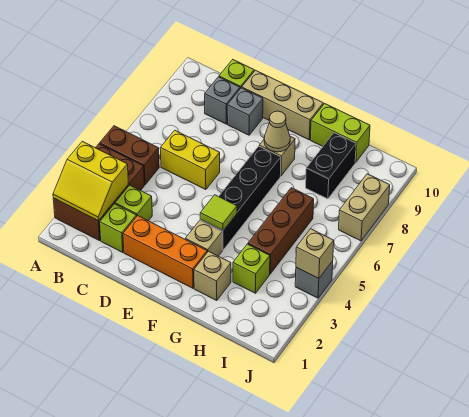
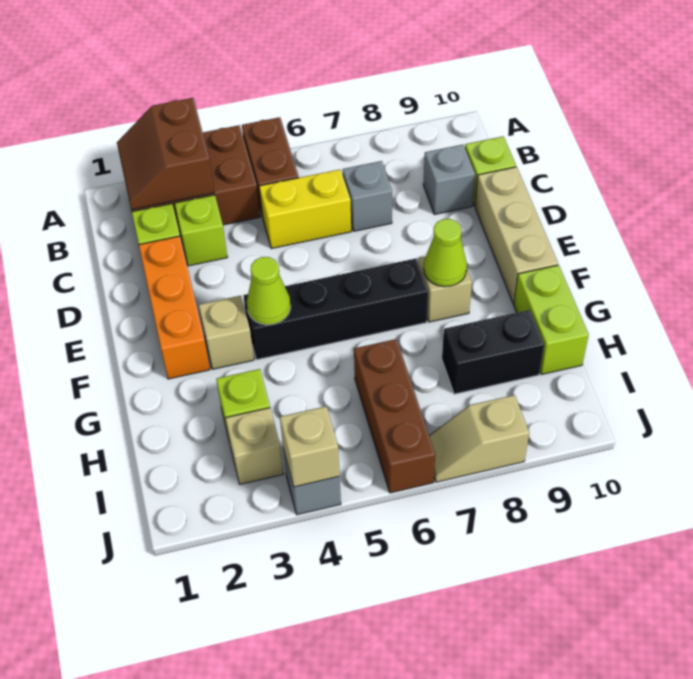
yellow slope A2:B3 level 2 top 3 -> brown slope A2:B3 level 2 top 3
yellow brick C6:D6 level 1 -> yellow brick C5:C6 level 1
grey brick D9 level 1 -> grey brick C7 level 1
lime tile F4 level 2 -> lime cone F4 level 2
tan cone F8 level 2 -> lime cone F8 level 2
tan brick G2 level 1 -> tan brick I3 level 1
brown brick H4:H6 level 1 -> brown brick H6:J6 level 1
tan brick J7:J8 level 1 -> tan slope J7:J8 level 1 top 8

